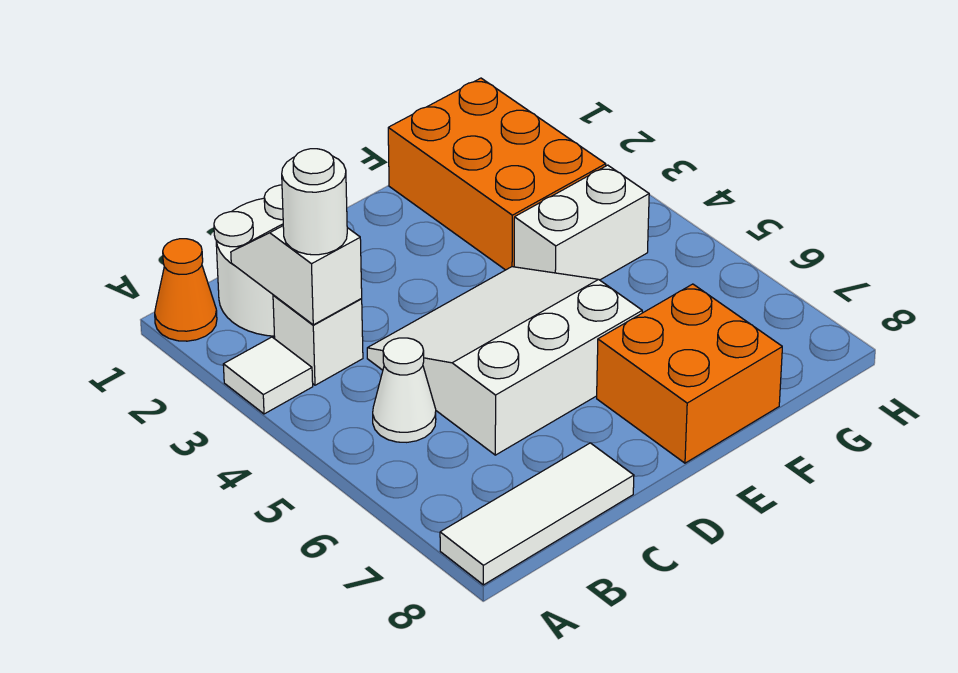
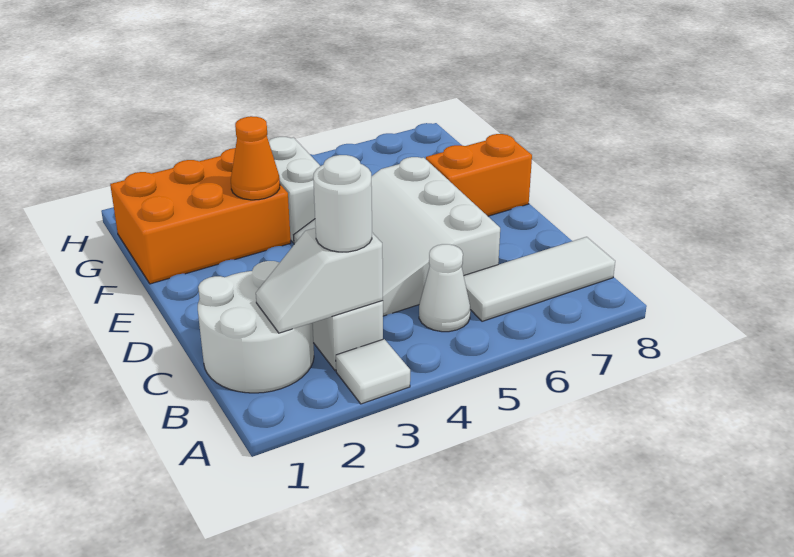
orange cone A1 level 1 -> orange cone F3 level 2
white tile A8:C8 level 1 -> white tile B6:B8 level 1
orange brick E7:F8 level 1 -> orange brick E7:E8 level 1

